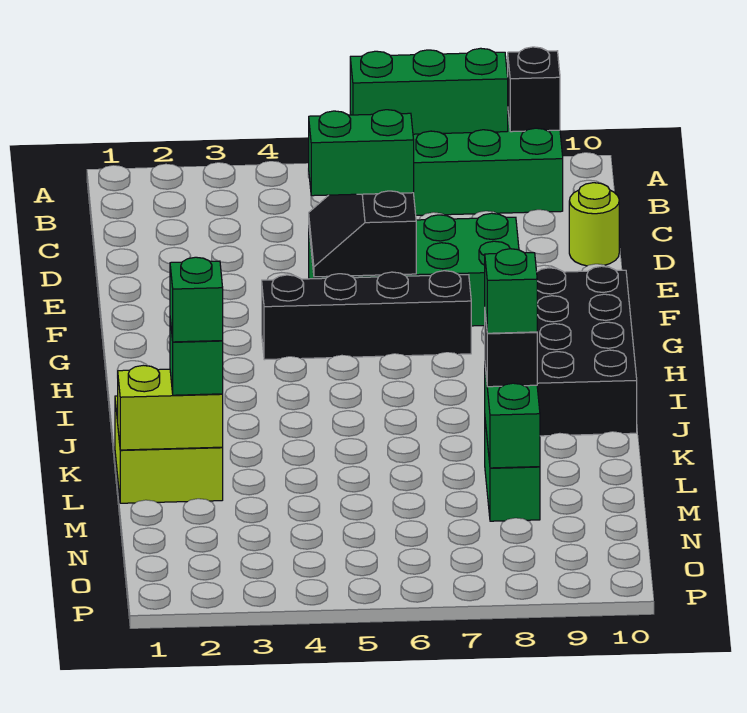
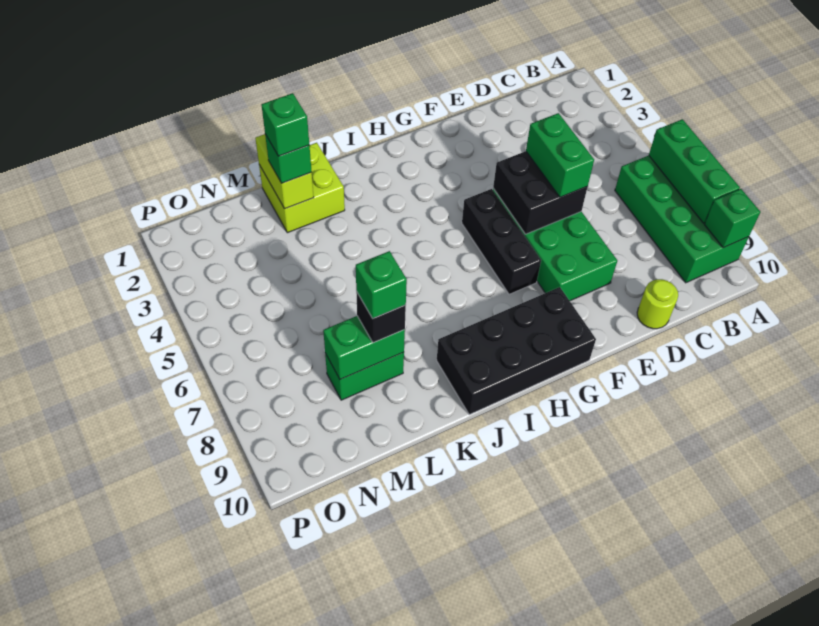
black brick A9 level 2 -> green brick A9 level 2
black slope E5:F6 level 2 top 6 -> black brick E5:F6 level 2
black brick G4:G7 level 1 -> black brick G5:G7 level 1

